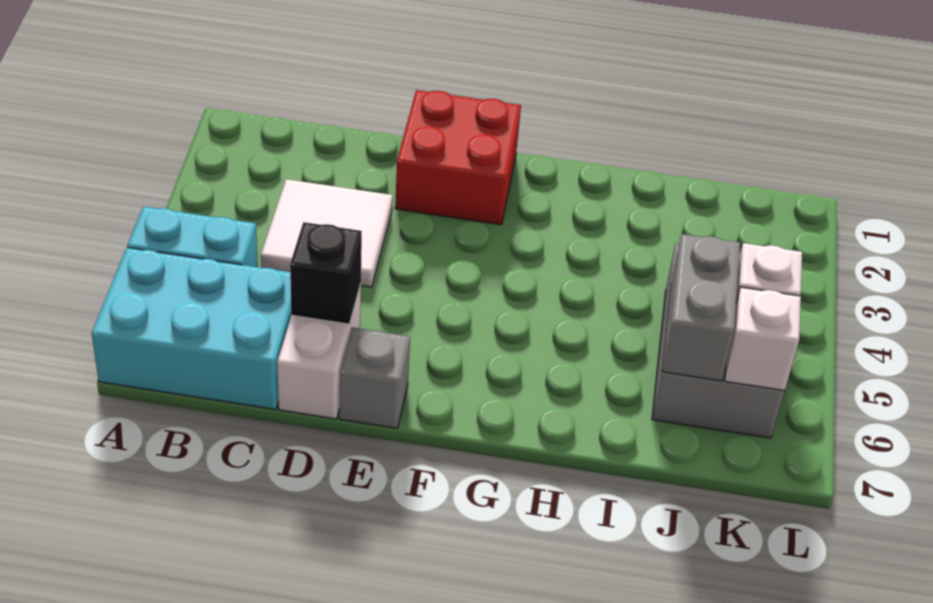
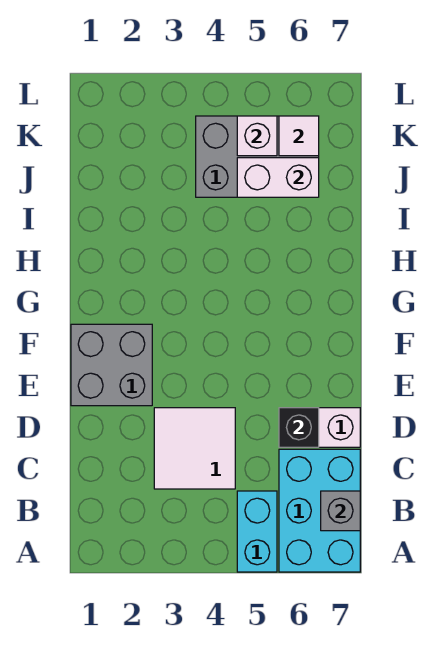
red brick E1:F2 level 1 -> grey brick E1:F2 level 1
grey brick E7 level 1 -> grey brick B7 level 2
grey brick J5:J6 level 2 -> white brick J5:J6 level 2
white brick K6 level 2 -> white tile K6 level 2

